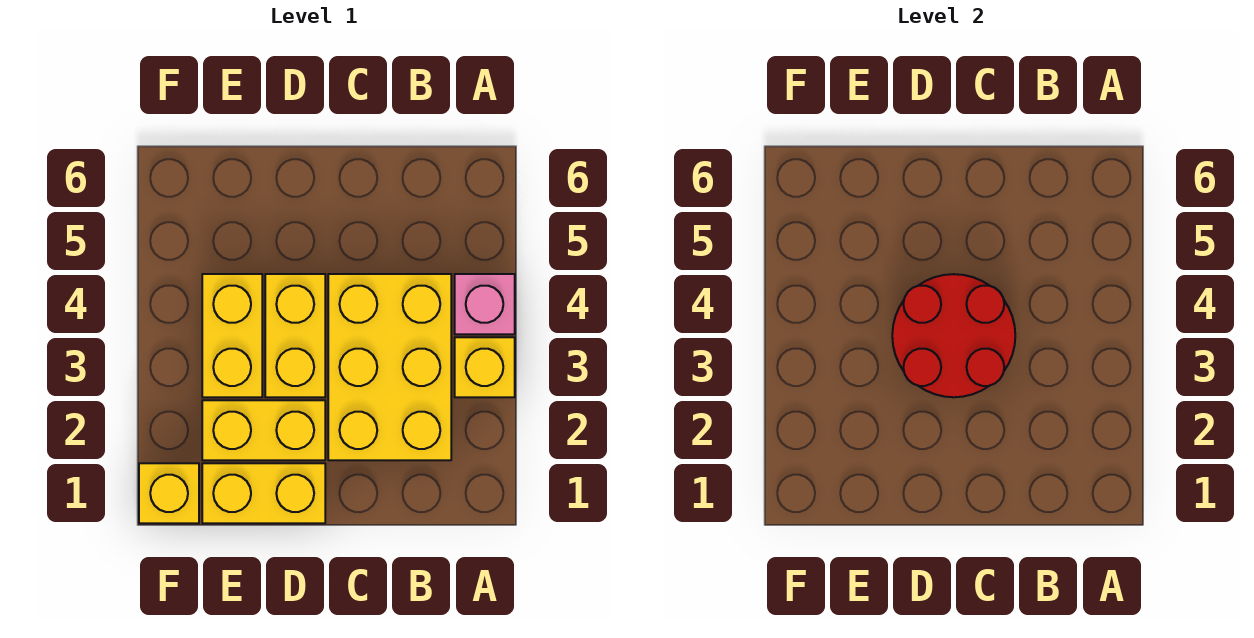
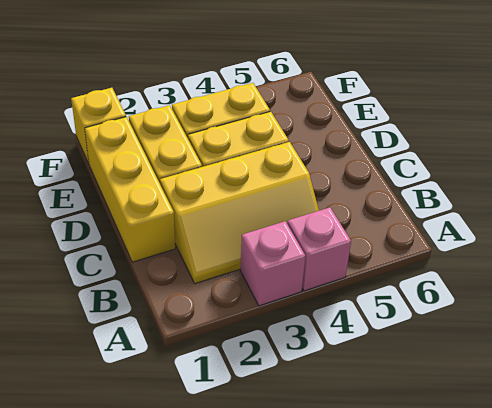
yellow brick A3 level 1 -> pink brick A3 level 1
yellow brick B2:C4 level 1 -> yellow slope B2:C4 level 1 top C
red round brick C3:D4 level 2 -> none
yellow brick D1:E1 level 1 -> yellow brick C1:E1 level 1

